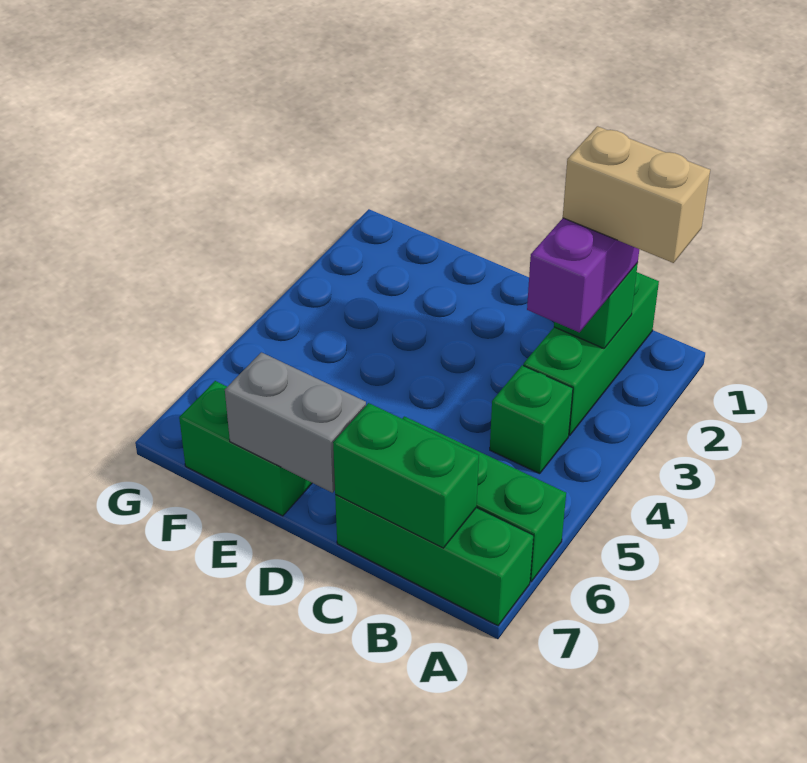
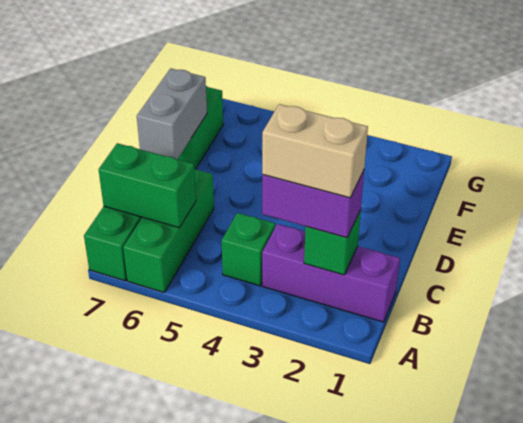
tan brick A2:B2 level 4 -> tan brick B2:B3 level 4
green brick B1:B3 level 1 -> purple brick B1:B3 level 1
green brick B7:C7 level 2 -> green brick B6:B7 level 2

